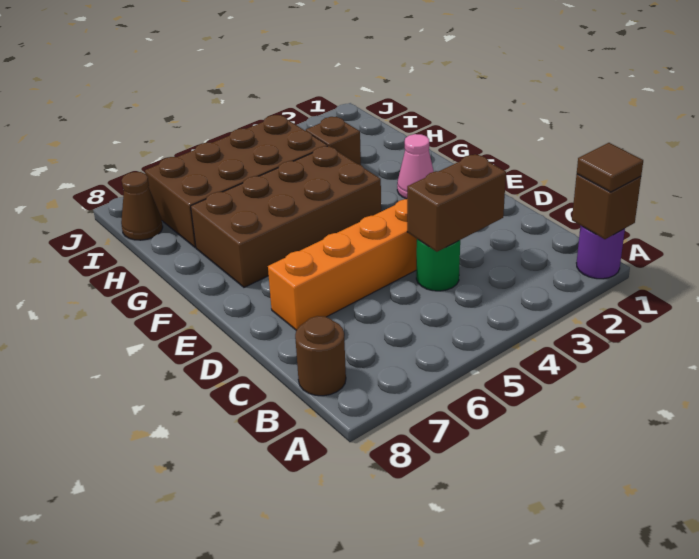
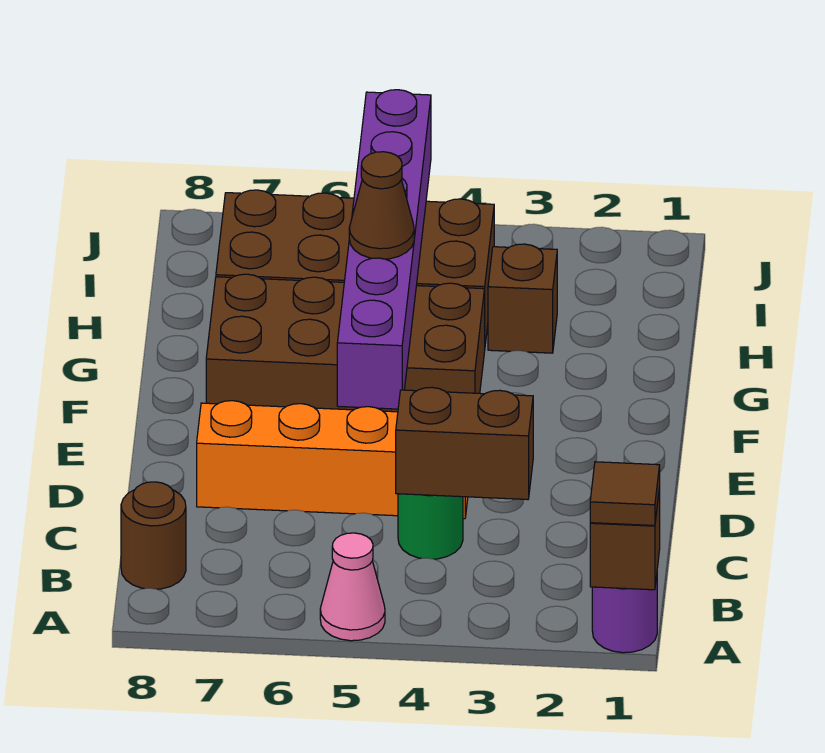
none -> purple brick E5:J5 level 2
pink cone F2 level 1 -> pink cone A5 level 1
brown cone I8 level 1 -> brown cone G5 level 3

